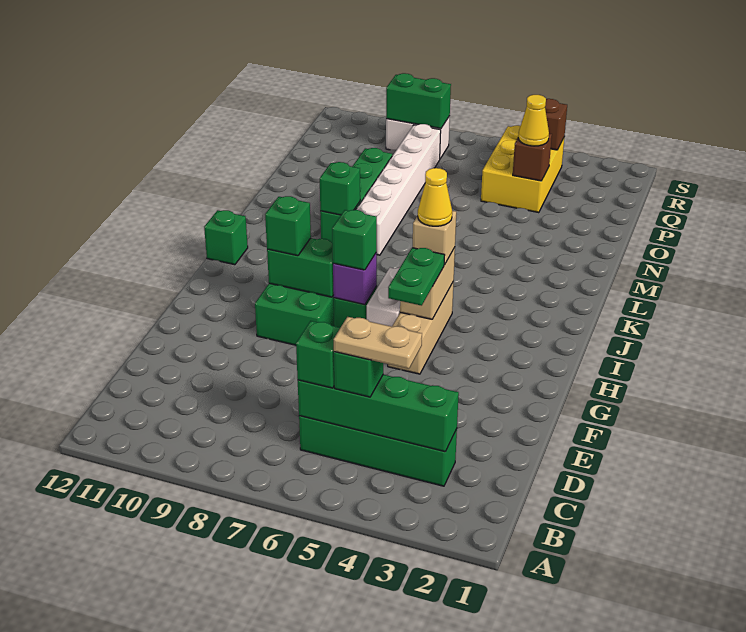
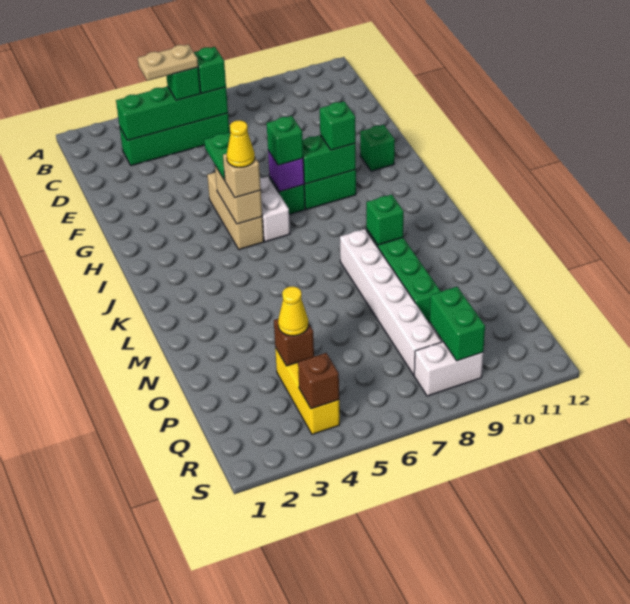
green brick J12 level 1 -> green brick G11 level 1
yellow brick P4:R5 level 1 -> yellow brick P4:R4 level 1
green brick R8:R9 level 2 -> green brick Q9:R9 level 2

